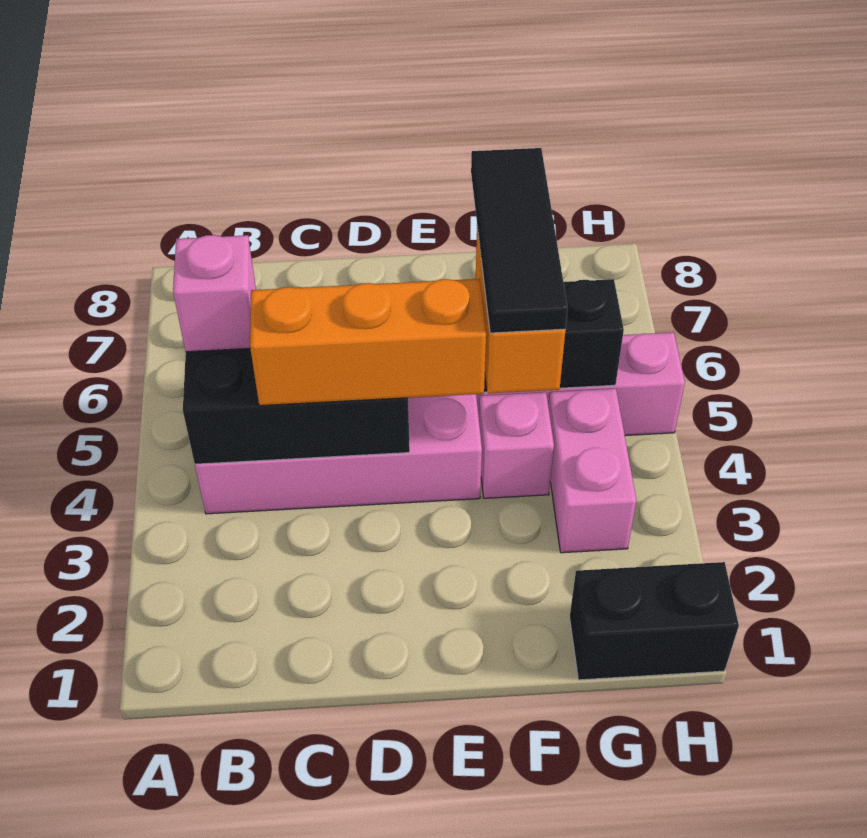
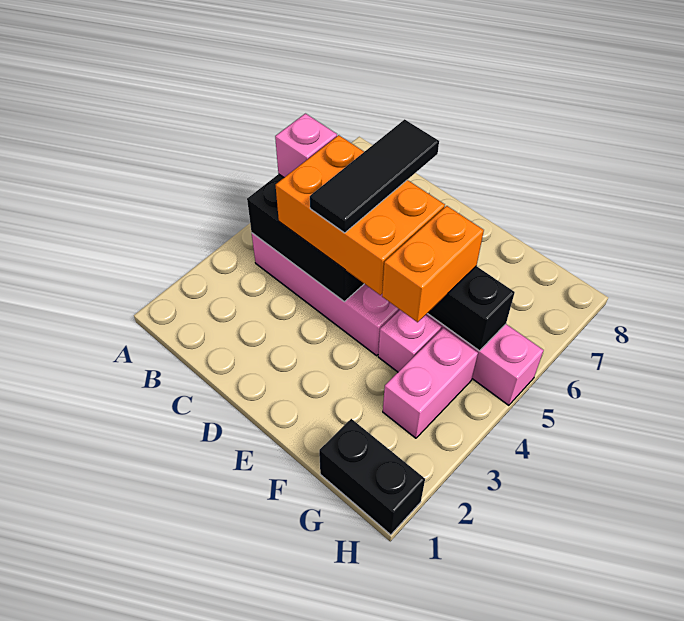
orange brick C4:E4 level 3 -> orange brick C4:E5 level 3
black tile F4:F6 level 4 -> black tile D4:D6 level 4

